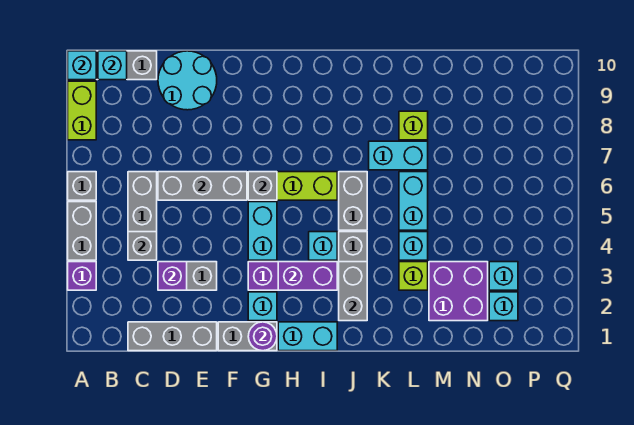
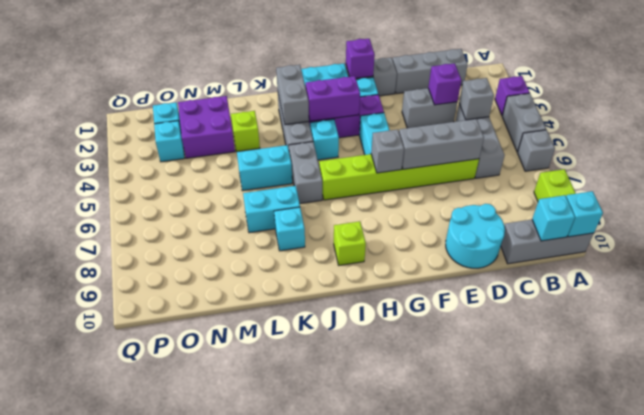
purple round brick G1 level 2 -> purple brick G1 level 2
cyan brick L4 level 1 -> cyan brick K8 level 1
cyan brick L5:L6 level 1 -> cyan brick K5:L5 level 1
lime brick L8 level 1 -> lime brick I9 level 1

